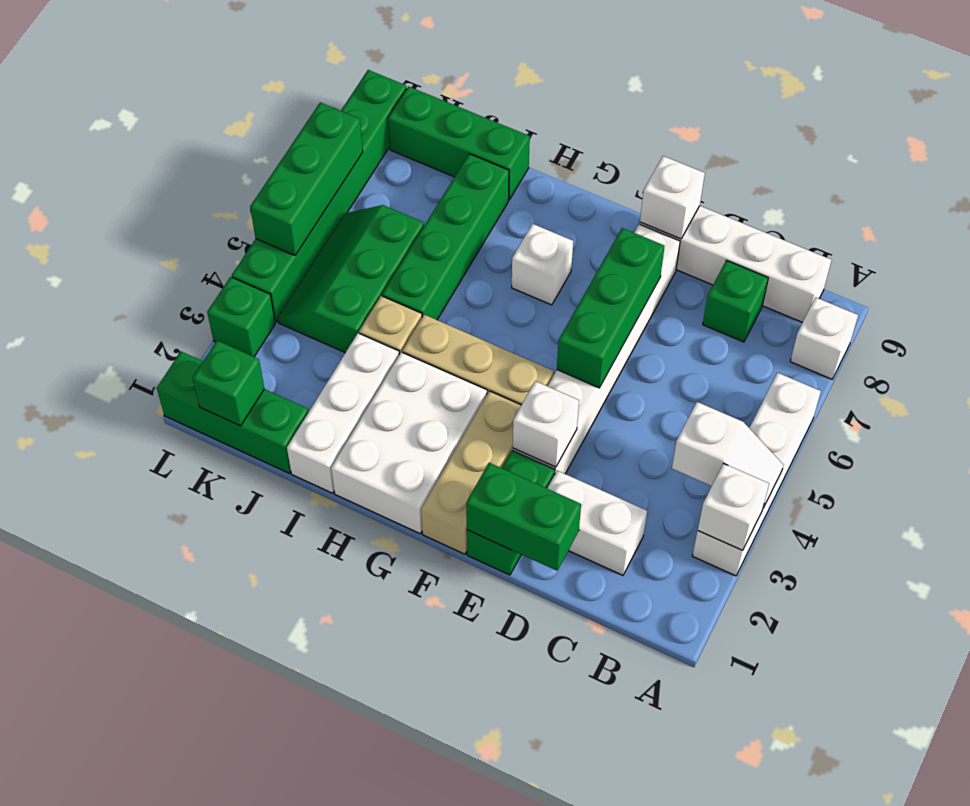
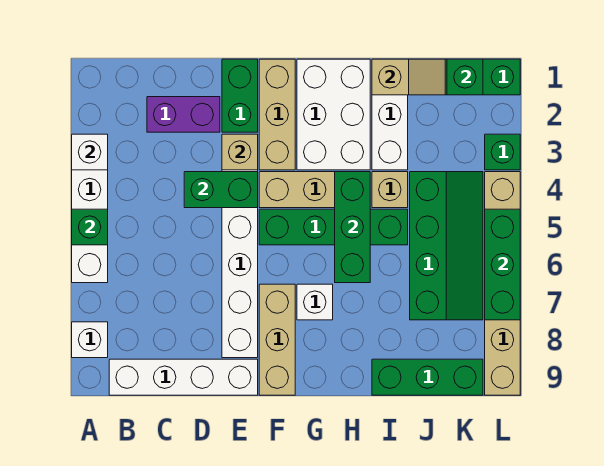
white slope A4:B4 level 2 top B -> none
white brick C2:D2 level 1 -> purple brick C2:D2 level 1
green brick C8 level 1 -> green brick A5 level 2
green brick D1:E1 level 2 -> green brick D4:E4 level 2
white brick E3 level 2 -> tan brick E3 level 2
green brick E5:E7 level 2 -> green brick H4:H6 level 2
white brick E9 level 2 -> none
none -> tan brick F7:F9 level 1
none -> tan slope I1:J1 level 2 top I
green brick I5:I8 level 1 -> green brick F5:I5 level 1
green slope J4:K6 level 1 top J -> green slope J4:K7 level 1 top J
green brick L4:L9 level 1 -> tan brick L4:L9 level 1

